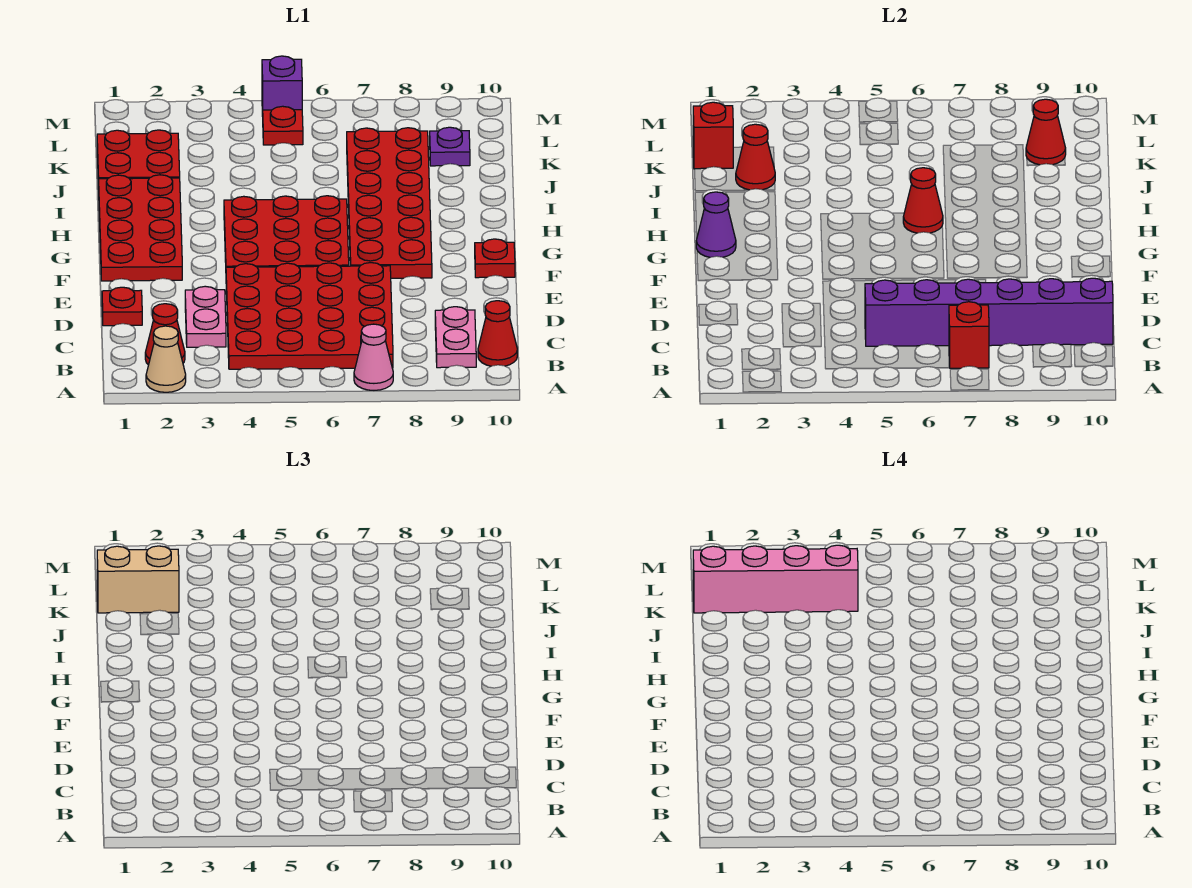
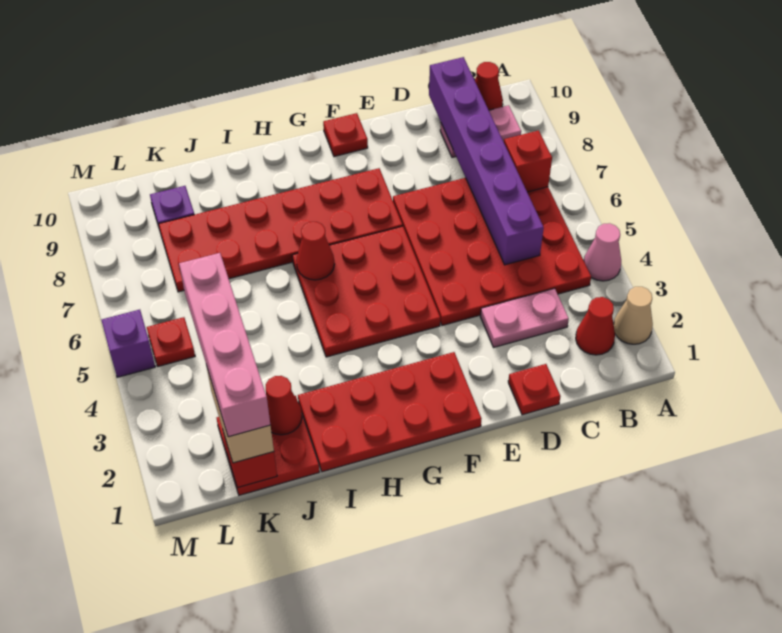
pink cone A7 level 1 -> pink cone A4 level 1
purple cone G1 level 2 -> none
red cone K9 level 2 -> none

